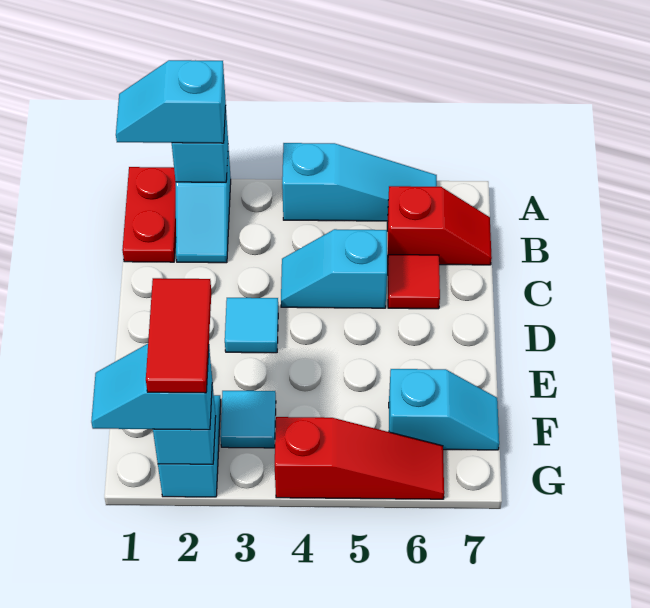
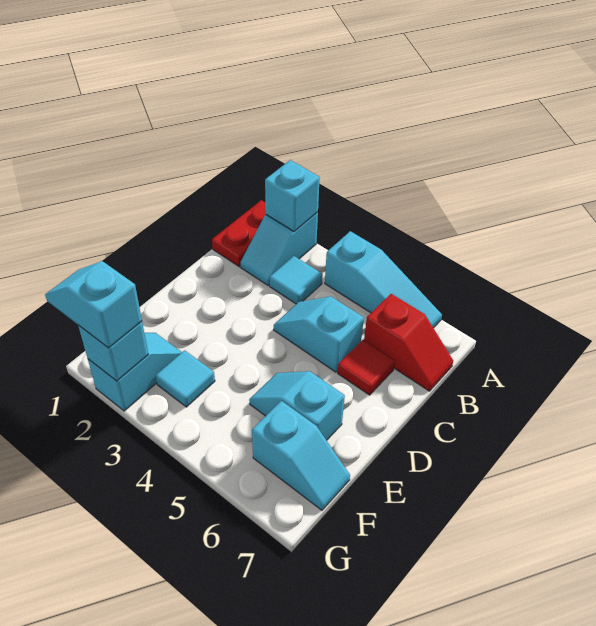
cyan slope A1:A2 level 3 top 2 -> cyan slope E5:E6 level 1 top 6
cyan tile D3 level 1 -> cyan tile B3 level 1
red tile F2:G2 level 4 -> none
red slope G4:G6 level 1 top 4 -> none

